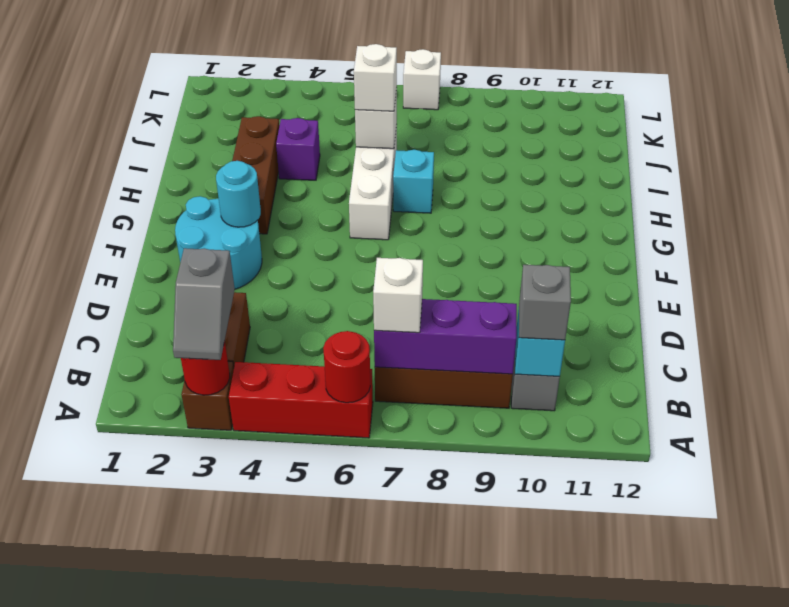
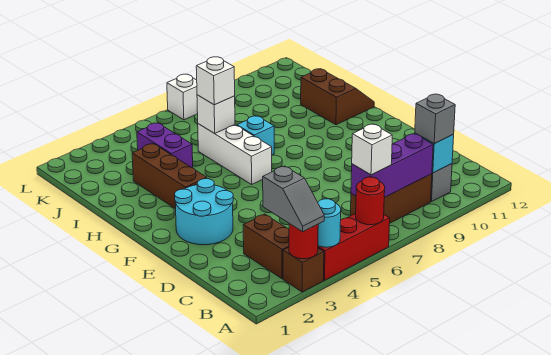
cyan round brick F3 level 2 -> cyan round brick A4 level 2
none -> brown slope H11:I12 level 1 top 11
purple brick I4 level 1 -> purple brick I4:J4 level 1

